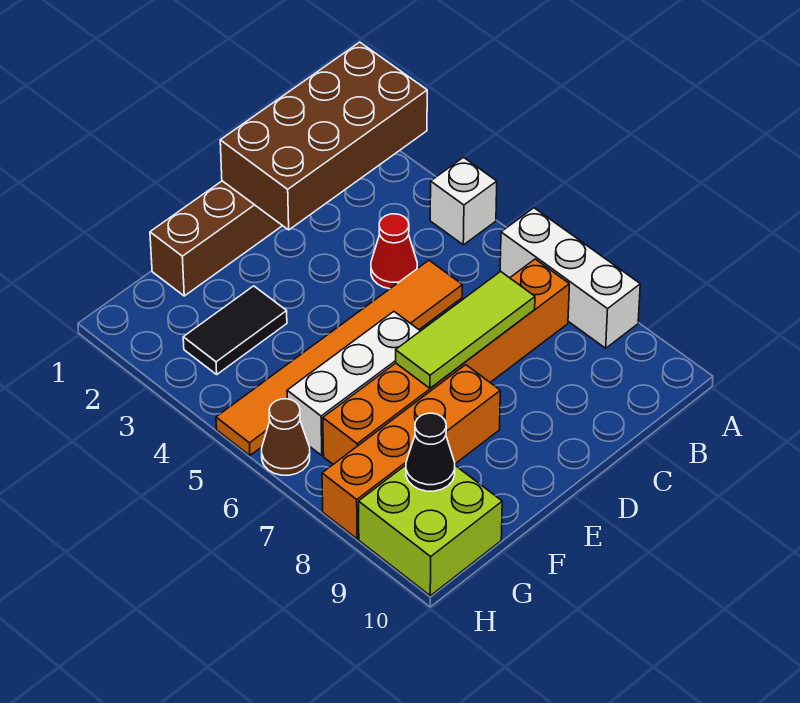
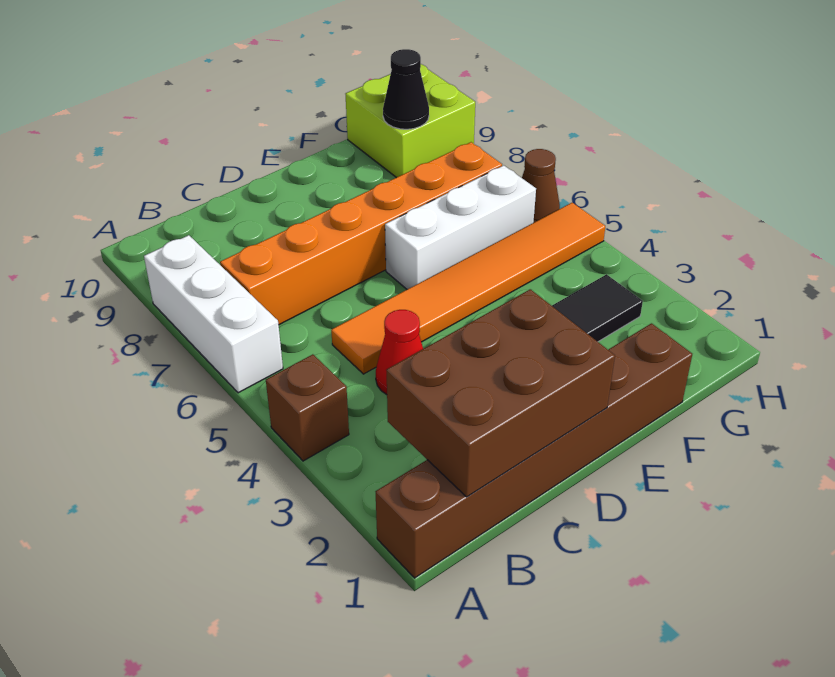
brown brick A1:D2 level 2 -> brown brick B1:D2 level 2
white brick A4 level 1 -> brown brick A4 level 1
lime tile C7:E7 level 2 -> none
orange brick E8:H8 level 1 -> none

